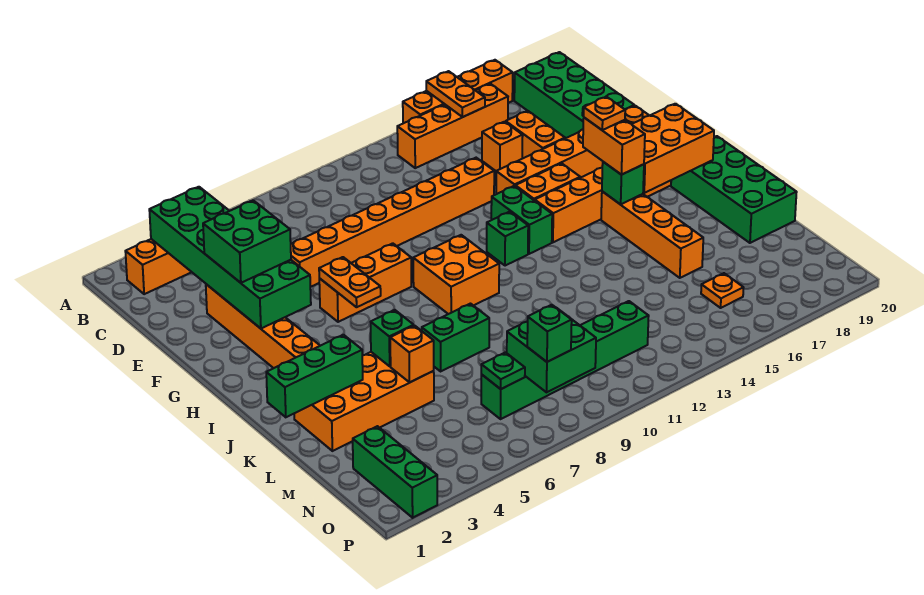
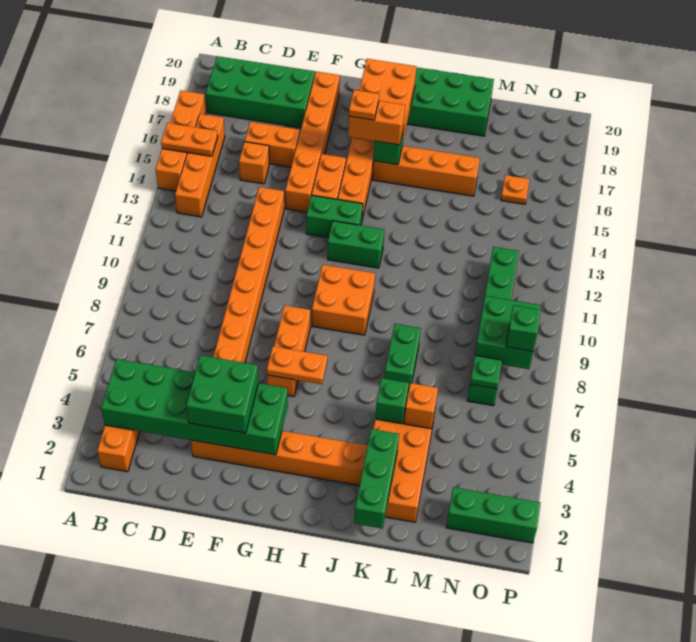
green brick H12 level 1 -> green brick H12:I12 level 1

